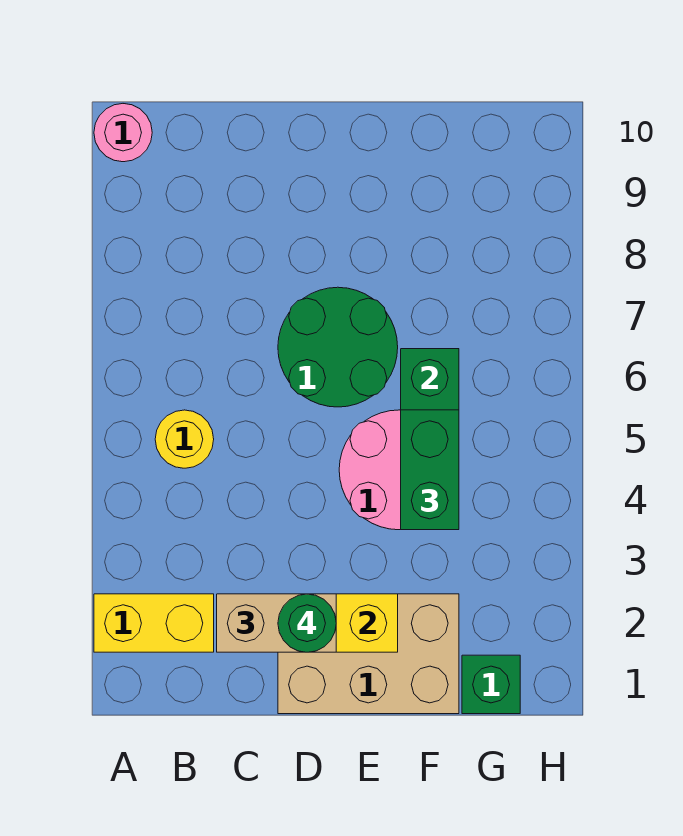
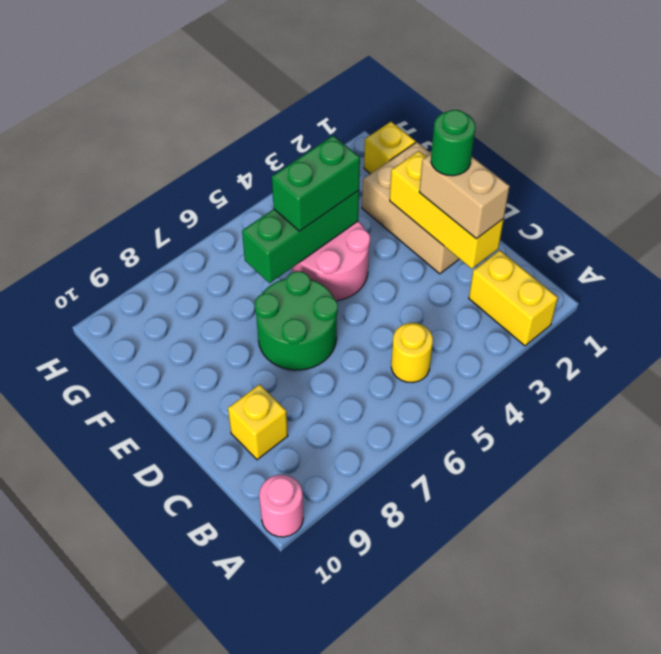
none -> yellow brick C9 level 1
green brick G1 level 1 -> yellow brick G1 level 1

